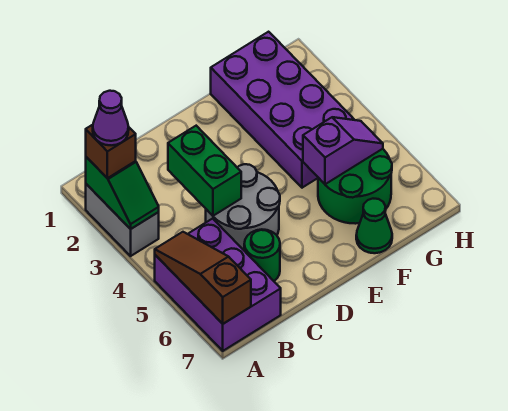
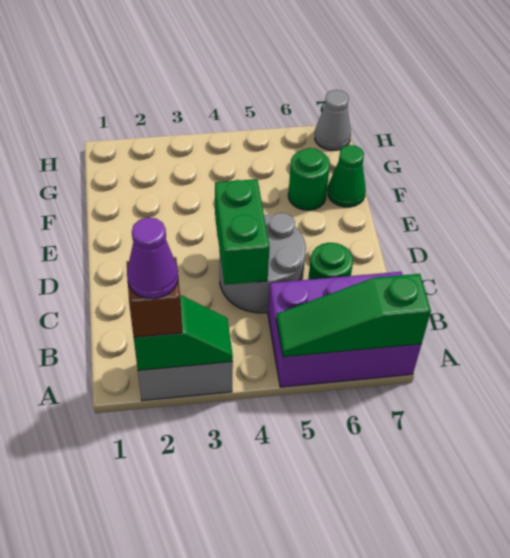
brown slope A5:A7 level 2 top 7 -> green slope A5:A7 level 2 top 7
green brick C3:C4 level 2 -> green brick C4:D4 level 2
purple brick F1:G4 level 1 -> none
green round brick F5:G6 level 1 -> green round brick F6 level 1
purple slope F5:G5 level 2 top F -> none
none -> grey cone H7 level 1

